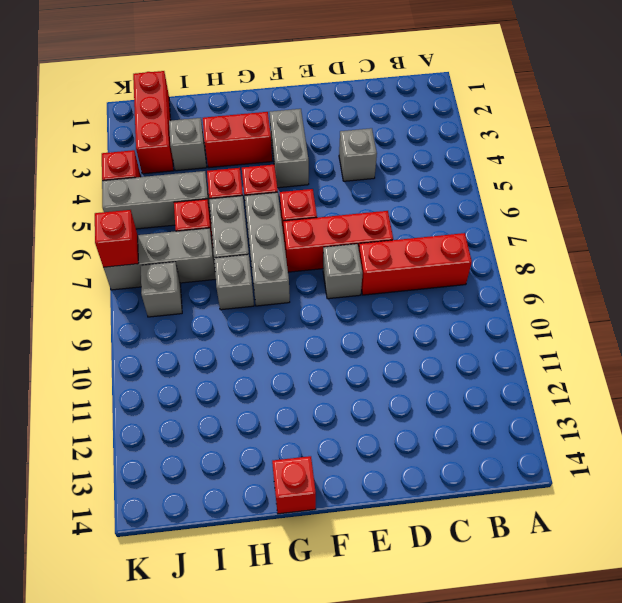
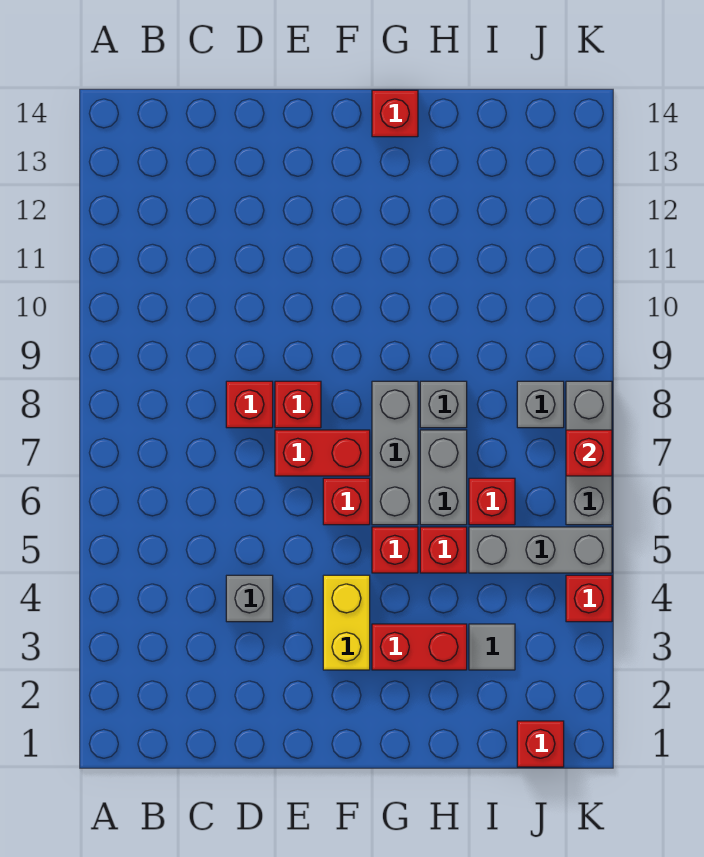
red brick B8:D8 level 1 -> red brick D8 level 1
red brick D7:F7 level 1 -> red brick E7:F7 level 1
grey brick E8 level 1 -> red brick E8 level 1
grey brick F3:F4 level 1 -> yellow brick F3:F4 level 1
grey brick I3 level 1 -> grey tile I3 level 1
grey brick I7:K7 level 1 -> grey brick K6:K8 level 1
red brick J1:J3 level 1 -> red brick J1 level 1

